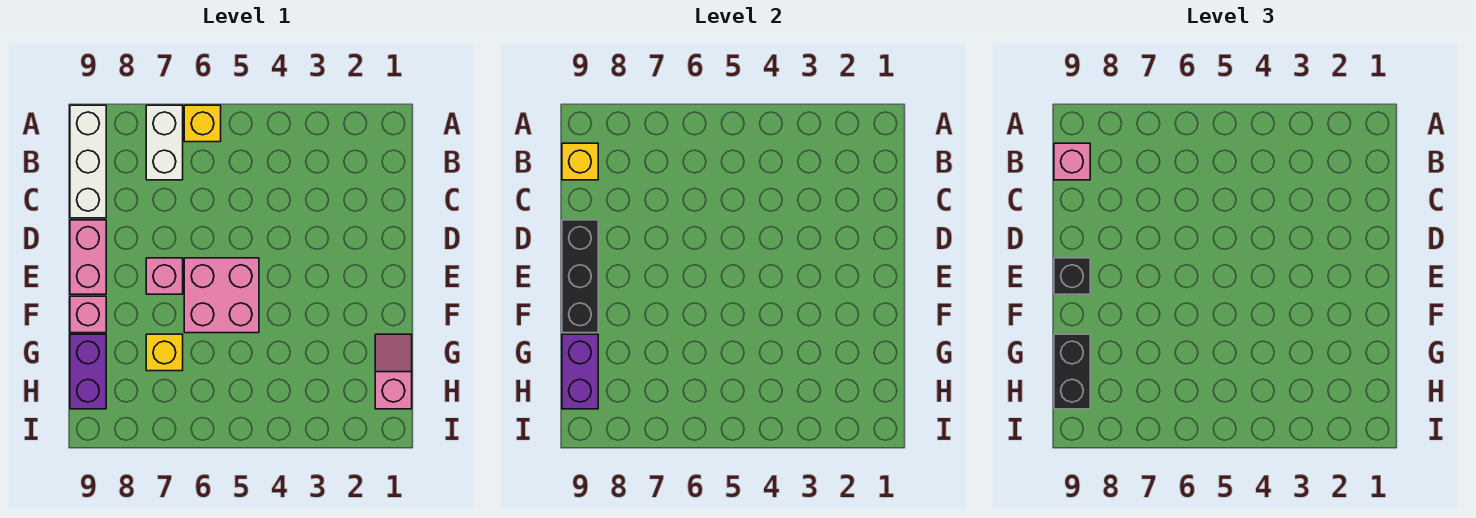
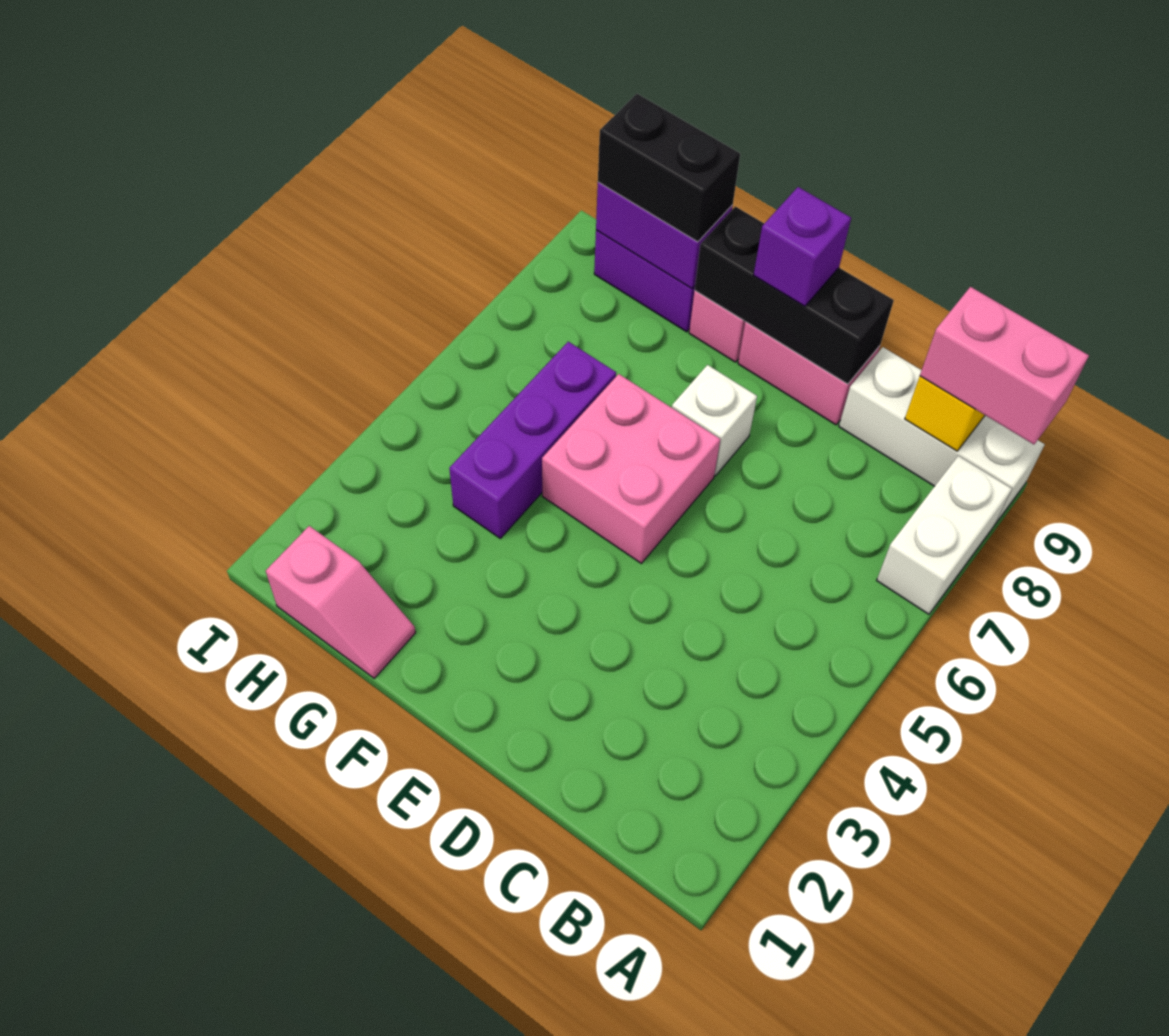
yellow brick A6 level 1 -> none
white brick A7:B7 level 1 -> white brick A7:A8 level 1
pink brick B9 level 3 -> pink brick A9:B9 level 3
pink brick E7 level 1 -> white brick E7 level 1
black brick E9 level 3 -> purple brick E9 level 3
none -> purple brick G4:G6 level 1
yellow brick G7 level 1 -> none

